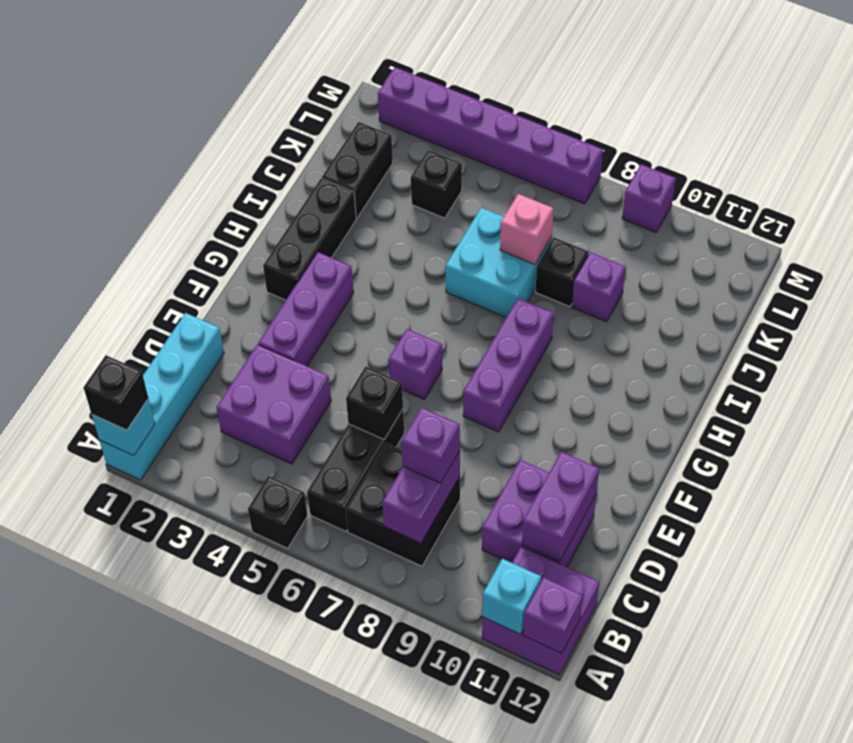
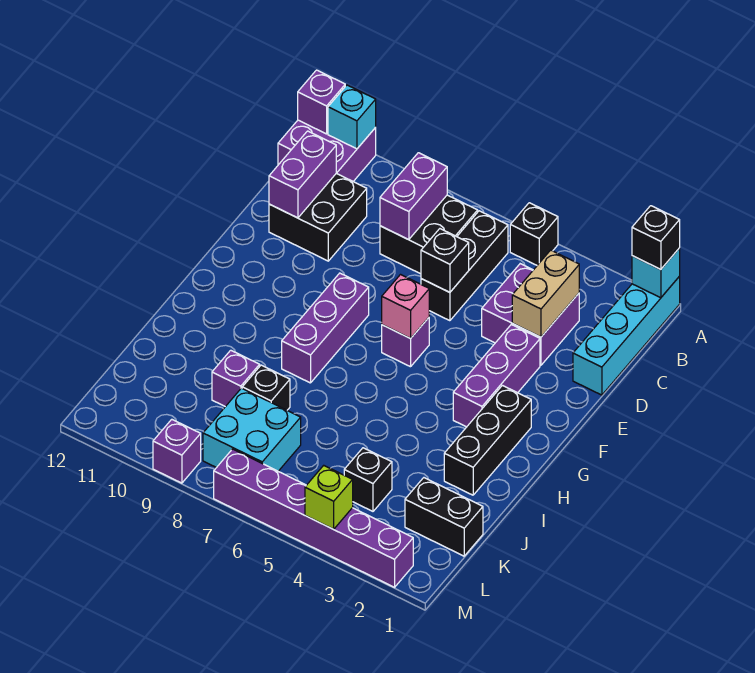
none -> tan brick C3:D3 level 2
purple brick C8 level 3 -> none
purple brick C10:D11 level 1 -> black brick C10:D11 level 1
cyan brick I6:J7 level 1 -> cyan brick K7:L8 level 1
black brick J2:K2 level 1 -> black brick K1:K2 level 1
pink brick J7 level 2 -> pink brick F6 level 2
none -> lime brick M4 level 2

